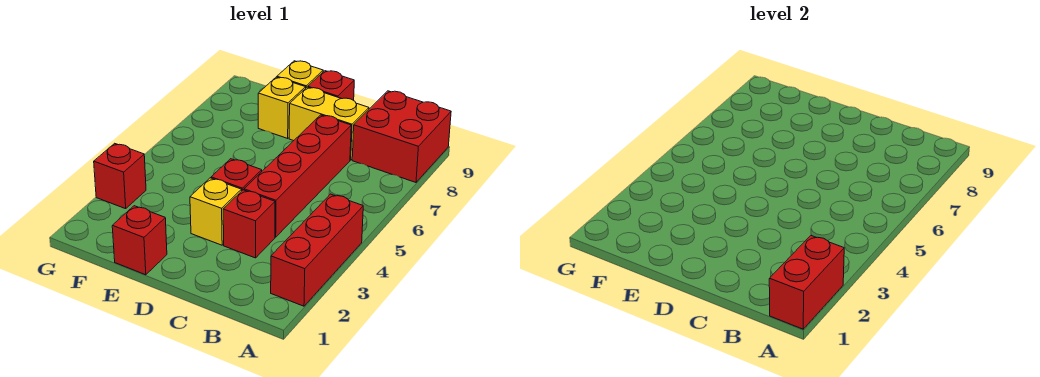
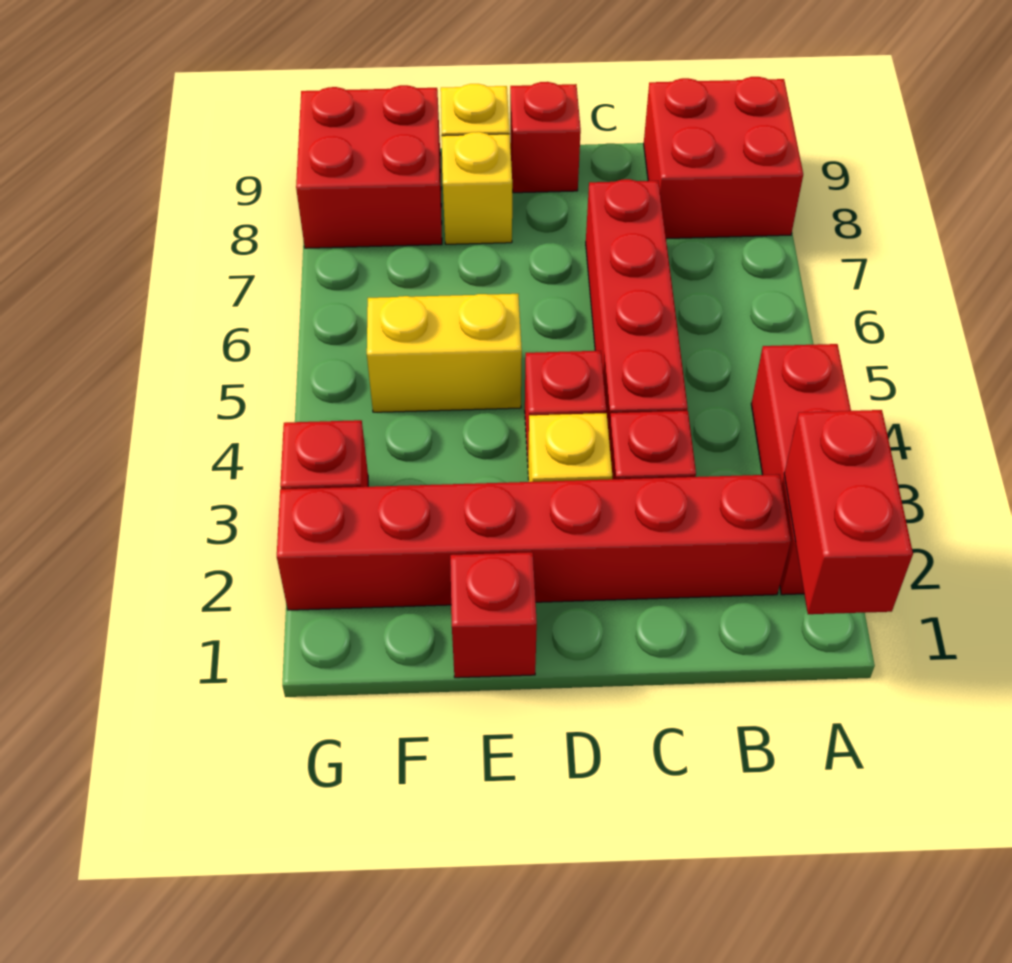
none -> red brick B2:G2 level 1
yellow brick C8:D8 level 1 -> yellow brick E5:F5 level 1
none -> red brick F8:G9 level 1

